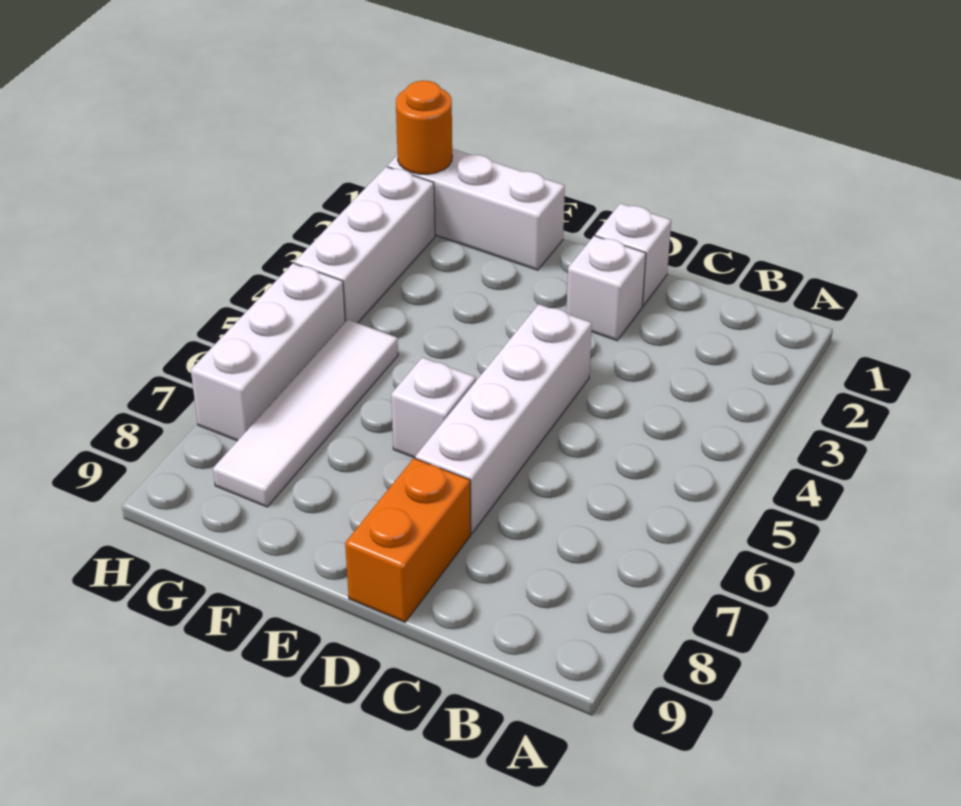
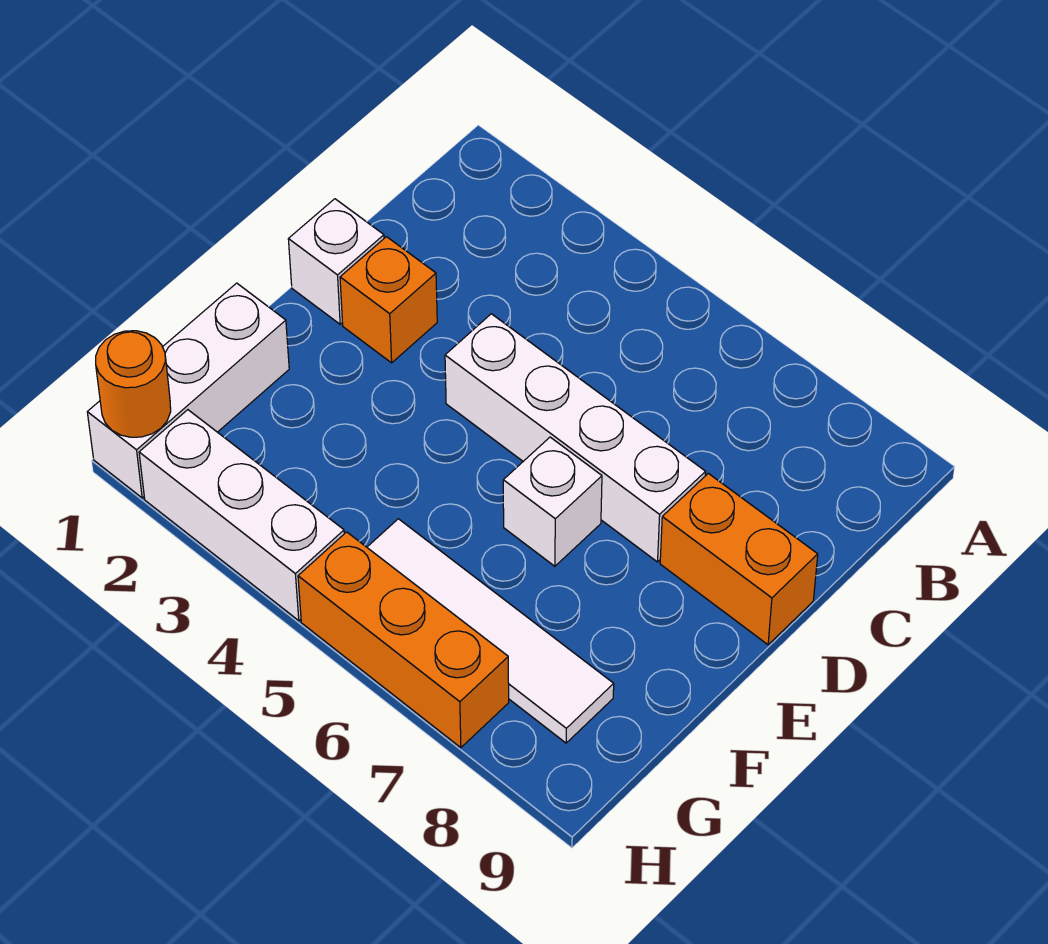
white brick D2 level 1 -> orange brick D2 level 1
white brick H5:H7 level 1 -> orange brick H5:H7 level 1

